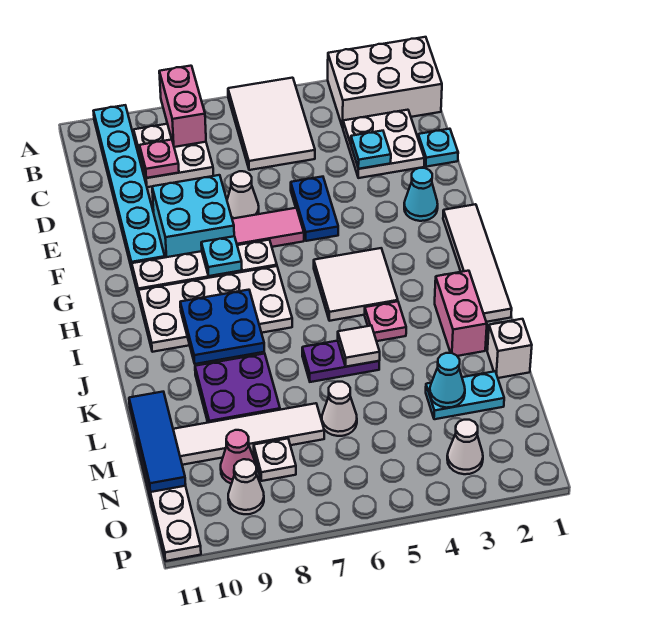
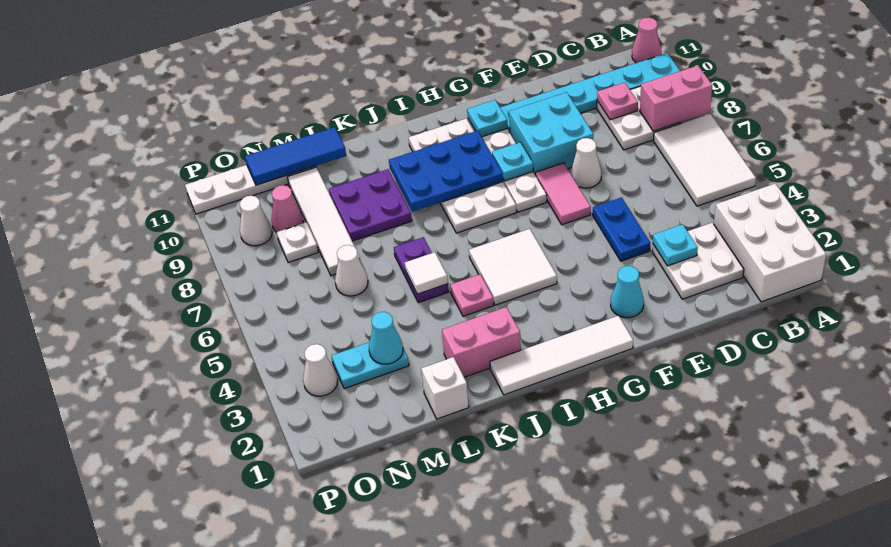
white tile A5:C6 level 1 -> white tile A5:B7 level 1
none -> pink cone A11 level 1
cyan plate D1 level 1 -> cyan plate G10 level 2
blue plate E5:F5 level 1 -> blue plate E4:E5 level 1
blue plate I8:J9 level 2 -> blue plate H8:J9 level 2
cyan plate M2:M3 level 1 -> cyan plate M3:N3 level 1

